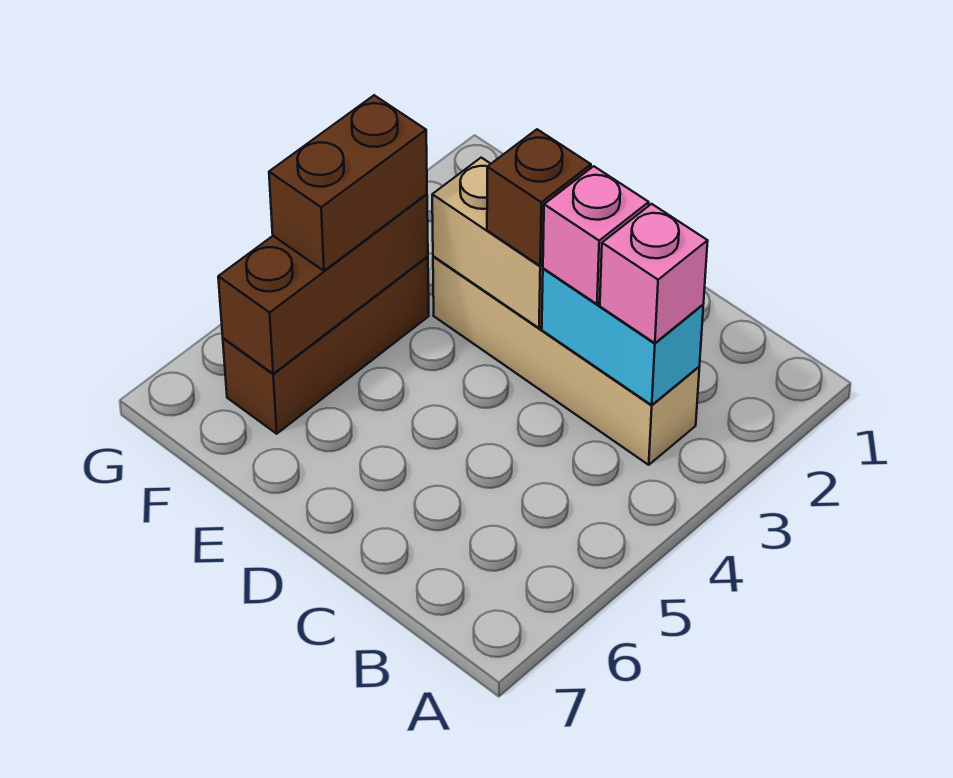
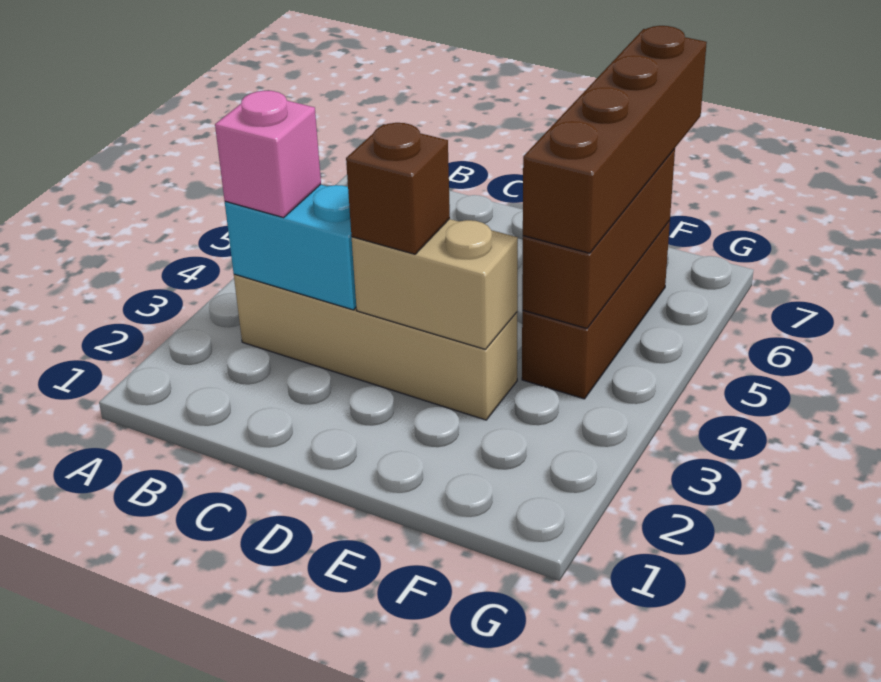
pink brick C3 level 3 -> none
brown brick F4:F5 level 3 -> brown brick F4:F7 level 3

